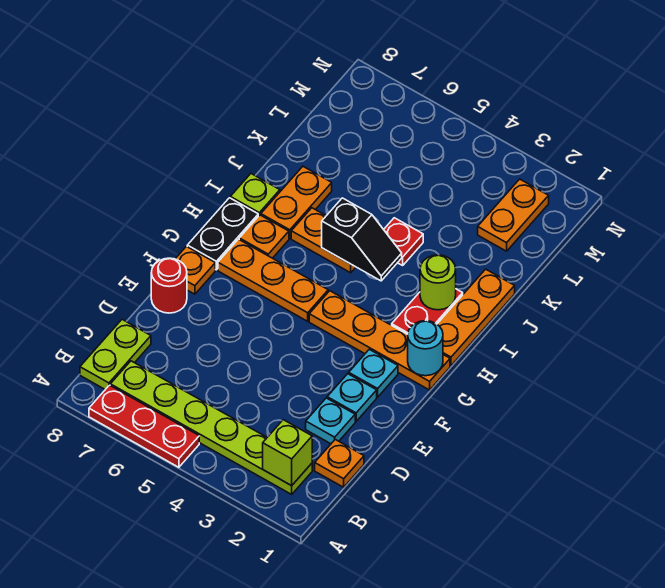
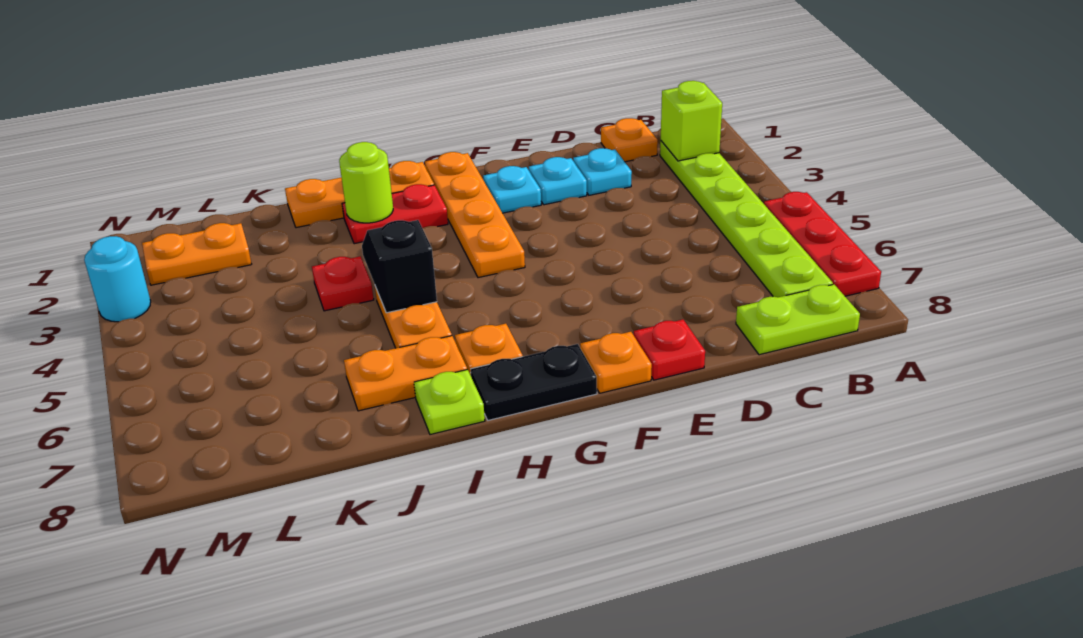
red round brick E8 level 1 -> red plate E8 level 1
cyan round brick G1 level 2 -> cyan round brick N3 level 1
orange plate G5:G7 level 1 -> none

